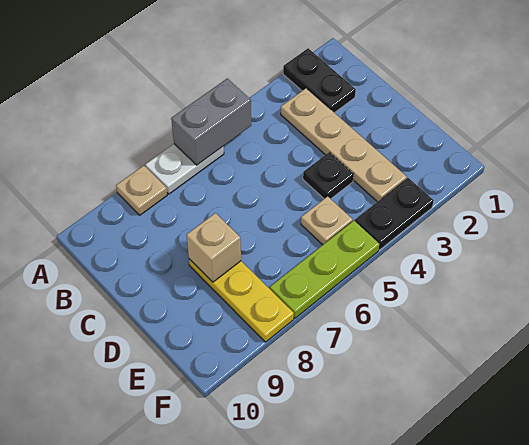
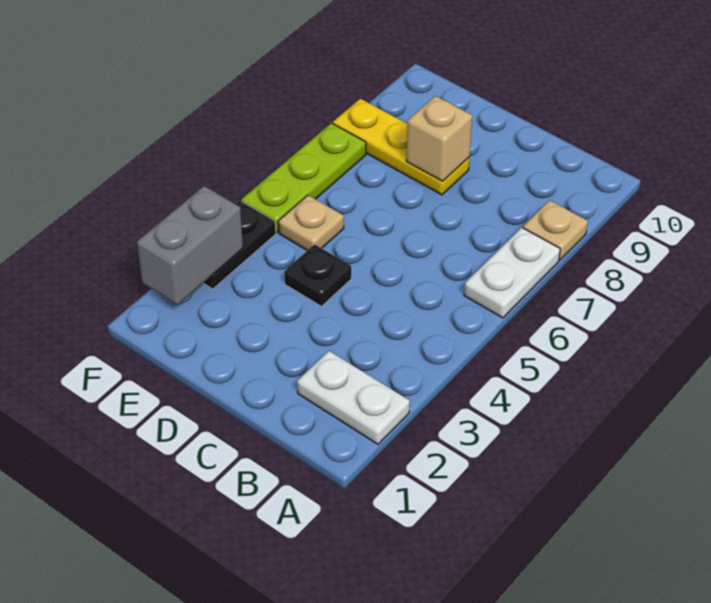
black plate A2:B2 level 1 -> white plate A2:B2 level 1
grey brick A5:A6 level 2 -> grey brick F2:F3 level 2
tan plate B3:E3 level 1 -> none

